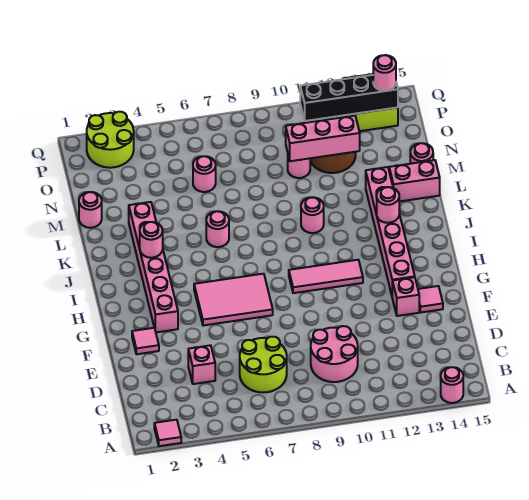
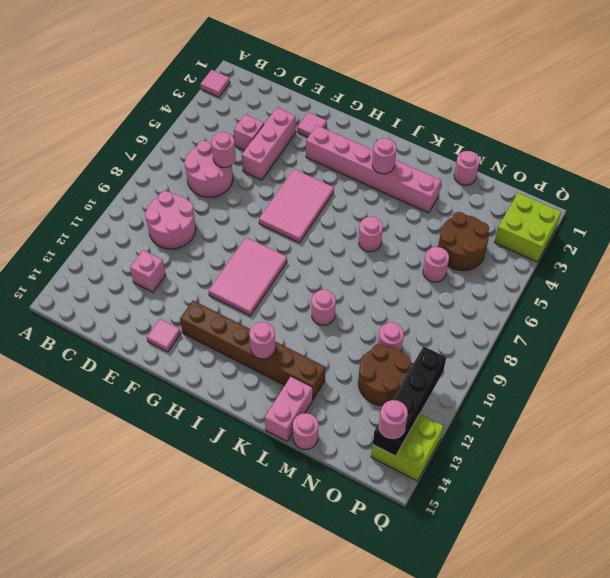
pink round brick A14 level 1 -> pink round brick D6 level 2
lime round brick C6:D7 level 1 -> pink round brick C6:D7 level 1
pink brick F13 level 1 -> pink brick D12 level 1
pink brick G13:L13 level 1 -> brown brick G13:L13 level 1
pink tile H9:H11 level 1 -> pink tile G9:H11 level 1
none -> brown round brick N4:O5 level 1
pink brick N10:N12 level 2 -> pink brick E3:E5 level 1
lime round brick P2:Q3 level 1 -> lime brick P2:Q3 level 1

